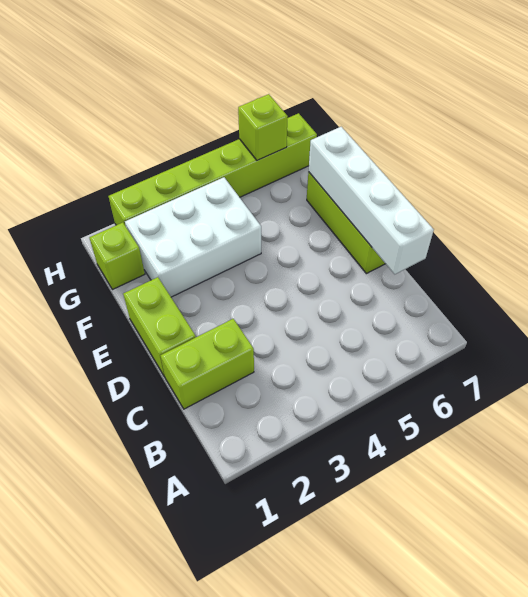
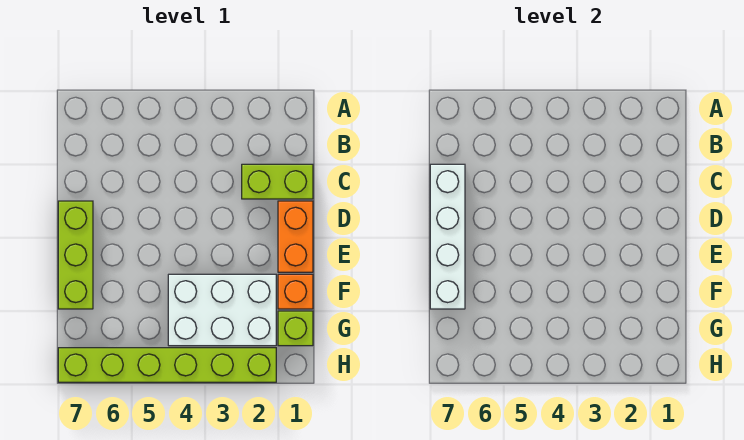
lime brick D1:E1 level 1 -> orange brick D1:E1 level 1
none -> orange brick F1 level 1
lime brick H6 level 2 -> none

